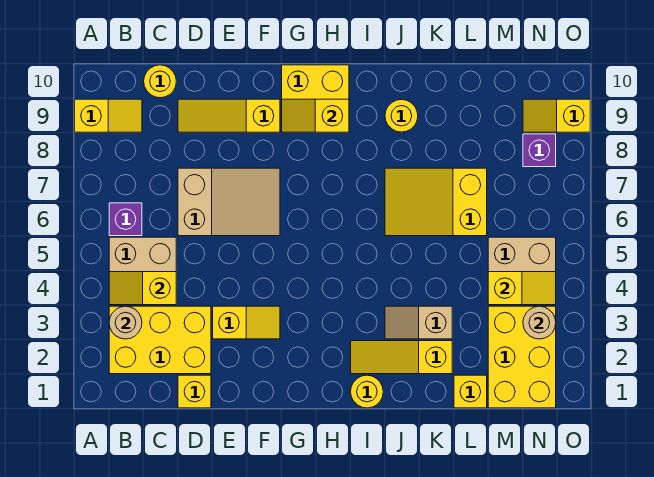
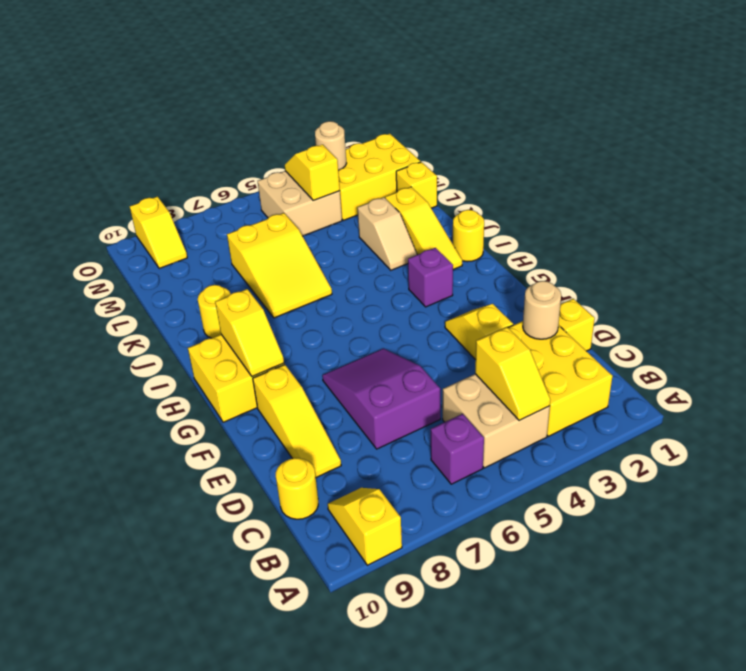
tan round brick B3 level 2 -> tan round brick D2 level 2
tan slope D6:F7 level 1 top D -> purple slope D6:F7 level 1 top D
purple brick N8 level 1 -> purple brick H3 level 1

